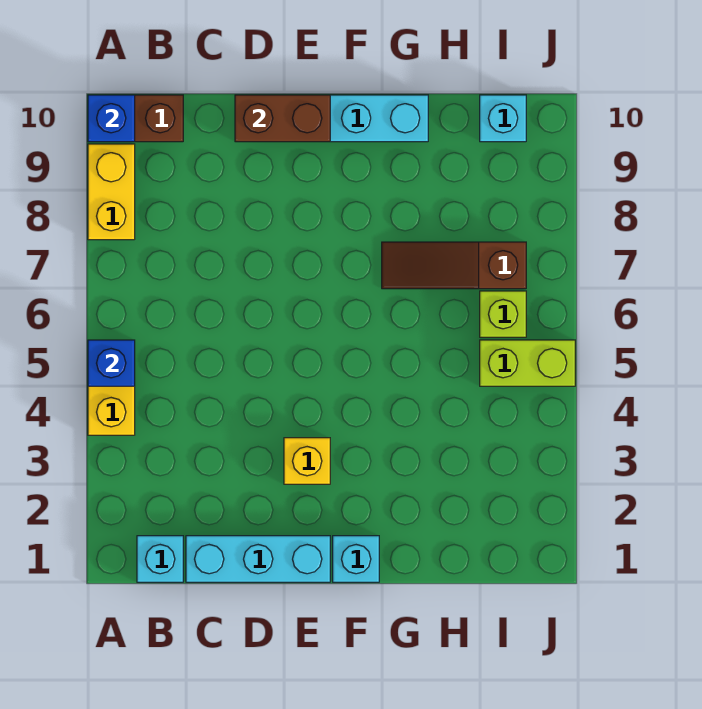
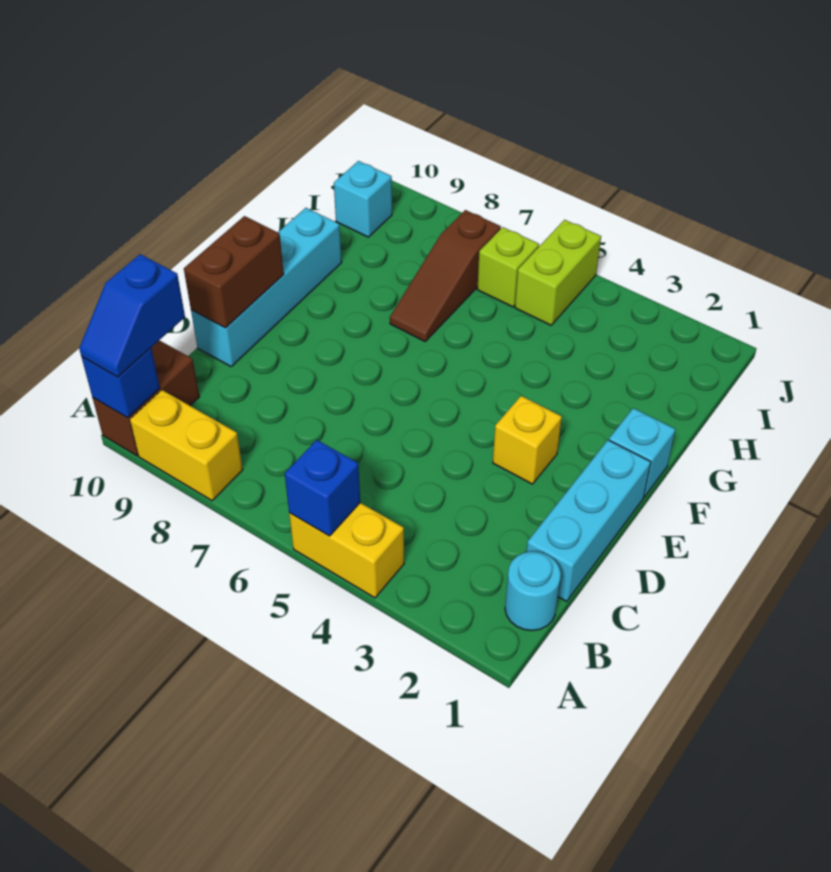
none -> blue slope A10:B10 level 3 top B
cyan brick B1 level 1 -> cyan round brick B1 level 1

